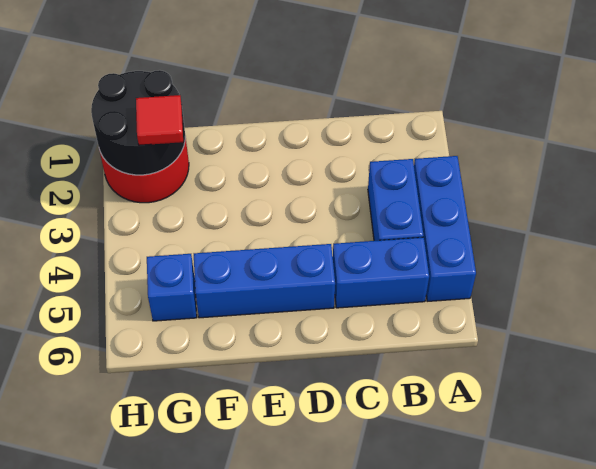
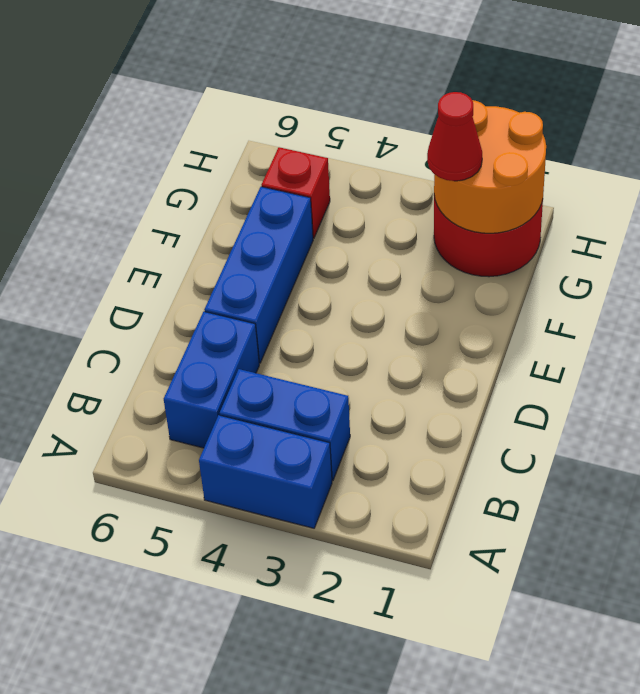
blue brick A3:A5 level 1 -> blue brick A3:A4 level 1
black round brick G1:H2 level 2 -> orange round brick G1:H2 level 2
red tile G2 level 3 -> red cone G2 level 3
blue brick G5 level 1 -> red brick G5 level 1

